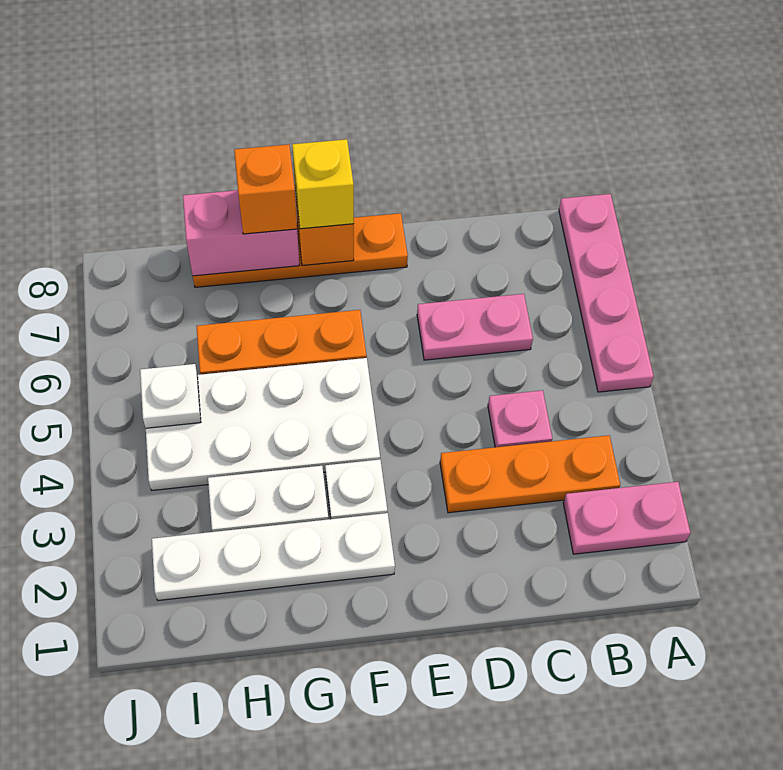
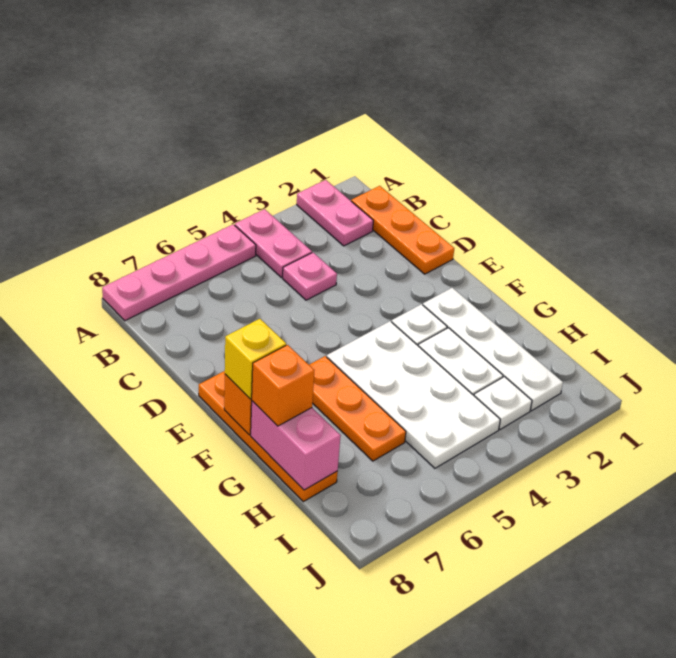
orange plate B3:D3 level 1 -> orange plate B1:D1 level 1
pink plate C6:D6 level 1 -> pink plate A4:B4 level 1
white plate I5 level 2 -> white plate I3 level 1

